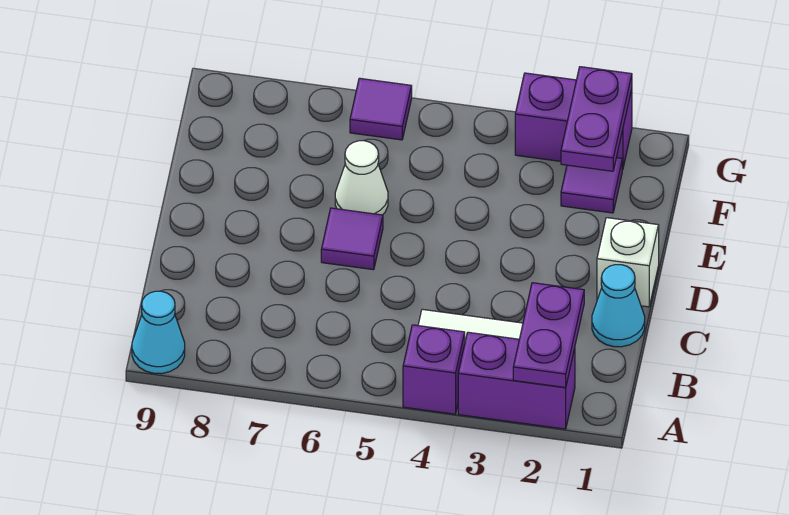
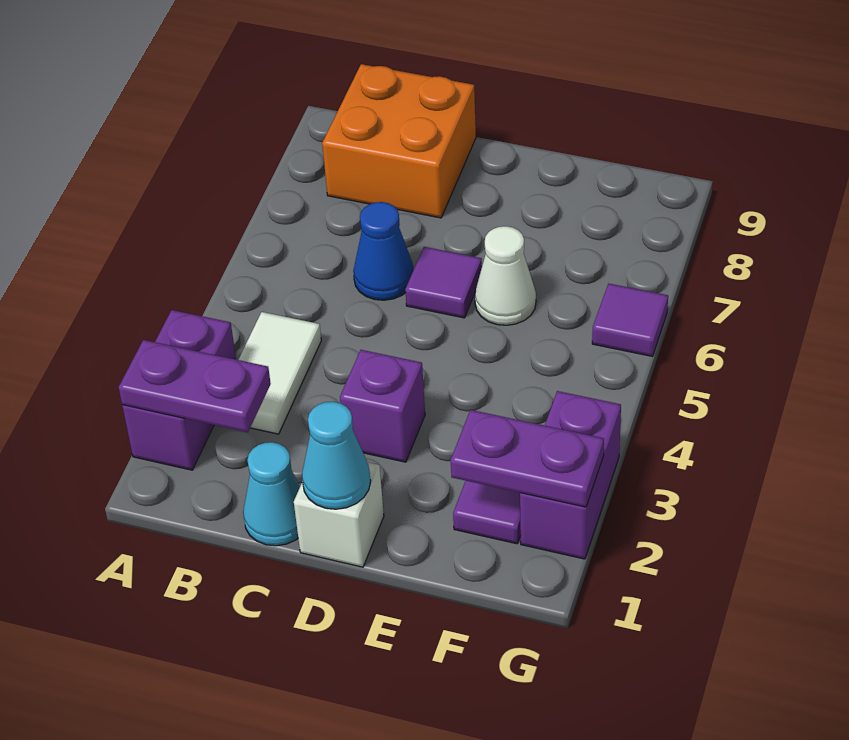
purple brick A4 level 1 -> purple brick D3 level 1
cyan cone A9 level 1 -> cyan cone D1 level 2
none -> orange brick B8:C9 level 1
none -> blue cone C6 level 1

